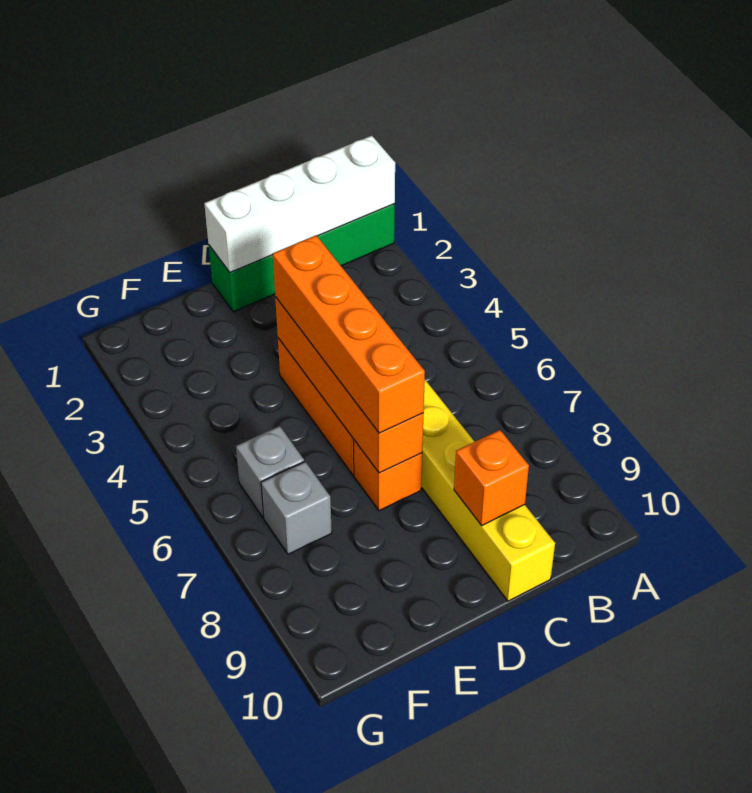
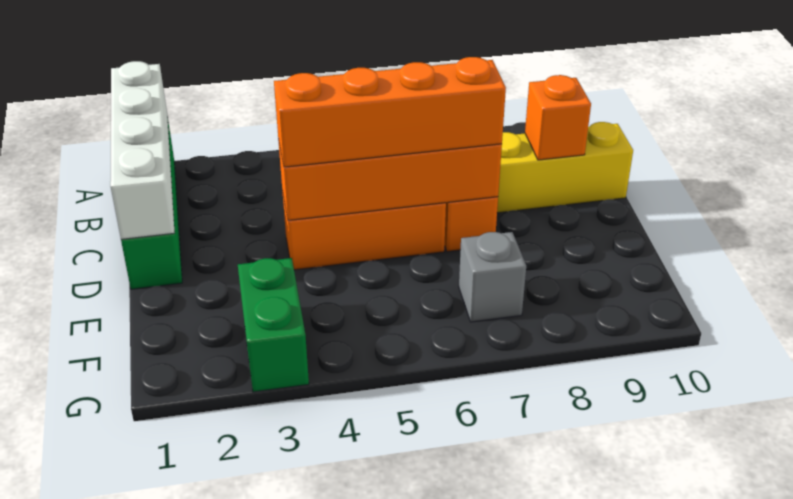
none -> green brick F3:G3 level 1
grey brick F6 level 1 -> none

